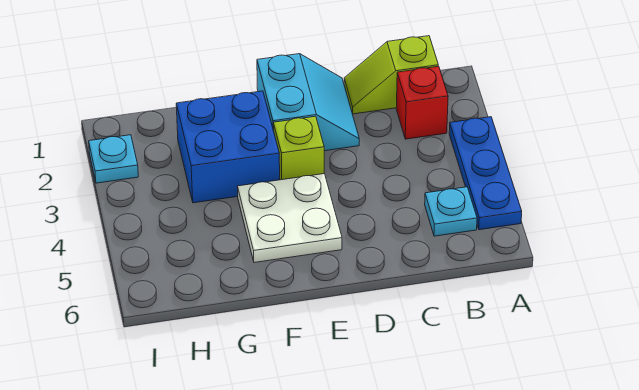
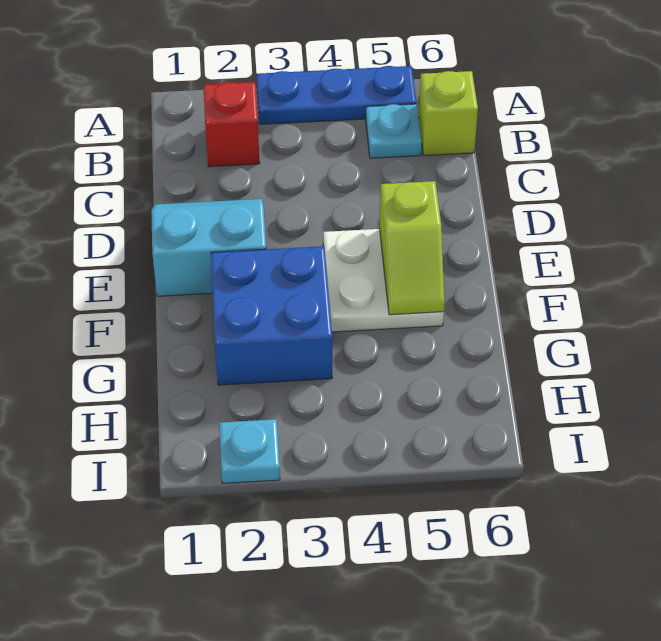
lime slope B1:C1 level 1 top B -> lime slope E5:F5 level 2 top E
lime brick E3 level 1 -> lime brick B6 level 1

